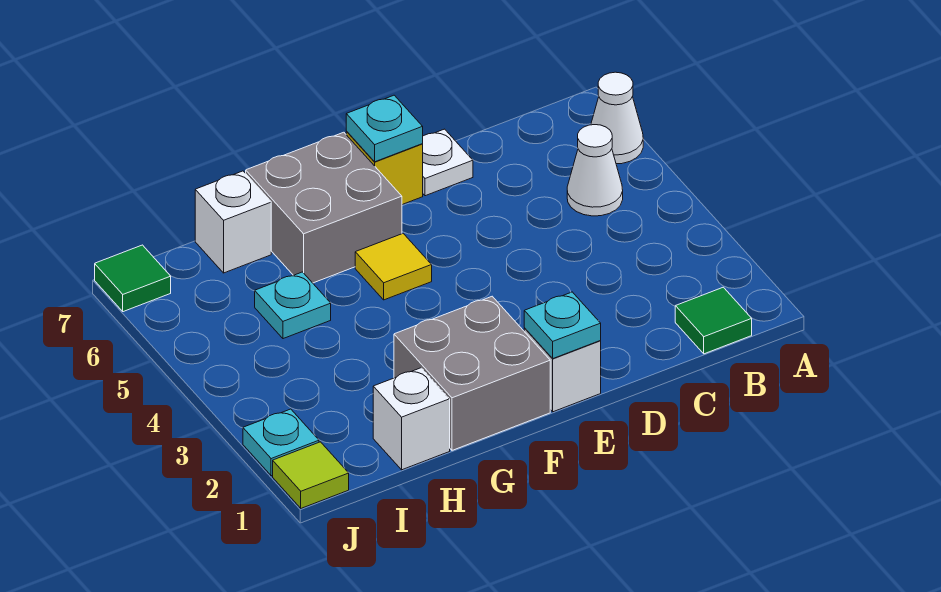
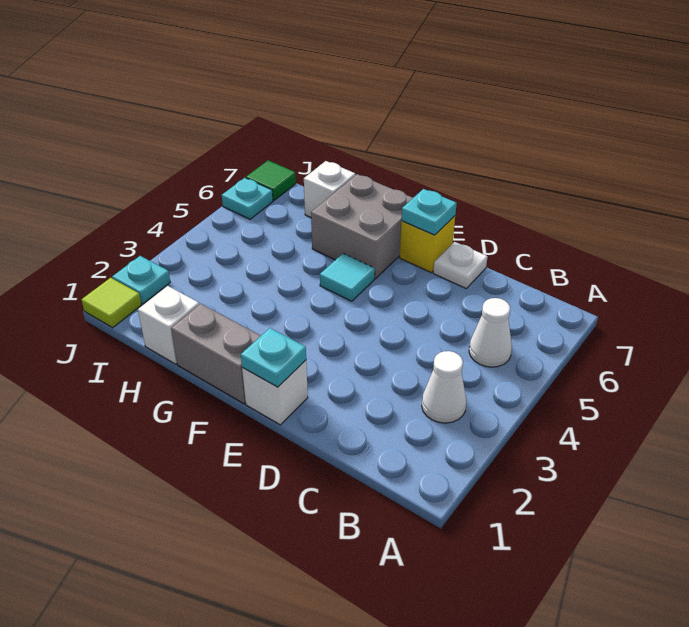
white cone A6 level 1 -> white cone B3 level 1
green tile B1 level 1 -> none
grey brick F1:G2 level 1 -> grey brick F1:G1 level 1
yellow tile F5 level 1 -> cyan tile F5 level 1
cyan plate H5 level 1 -> cyan plate J6 level 1

